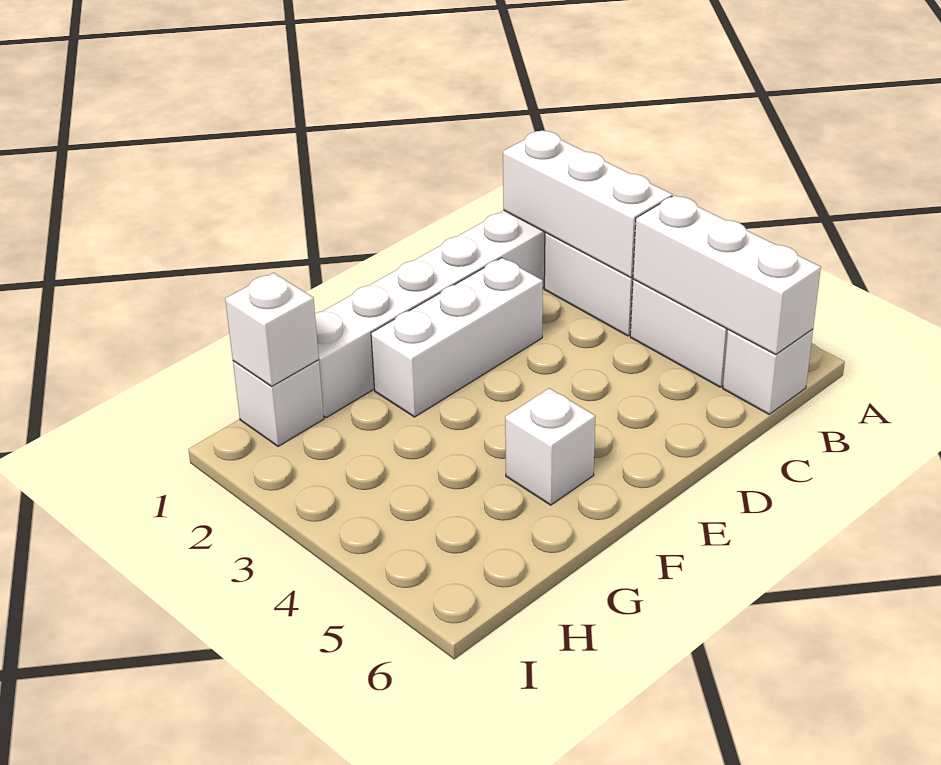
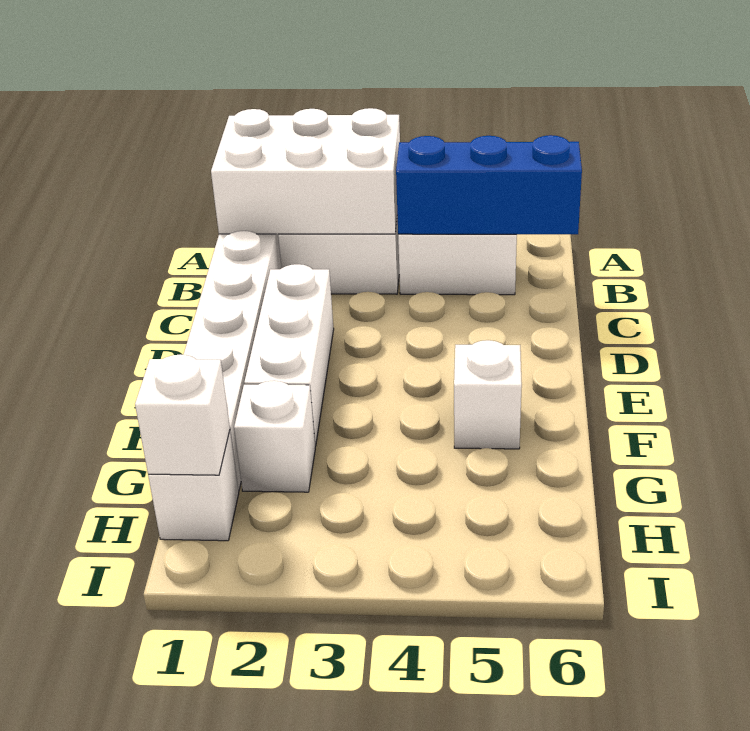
white brick B1:B3 level 2 -> white brick A1:B3 level 2
white brick B4:B6 level 2 -> blue brick B4:B6 level 2
white brick B6 level 1 -> white brick G2 level 1

